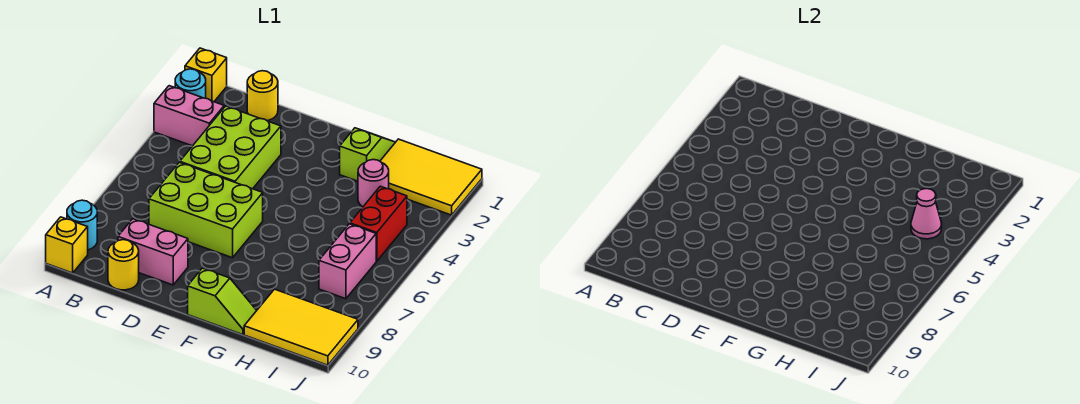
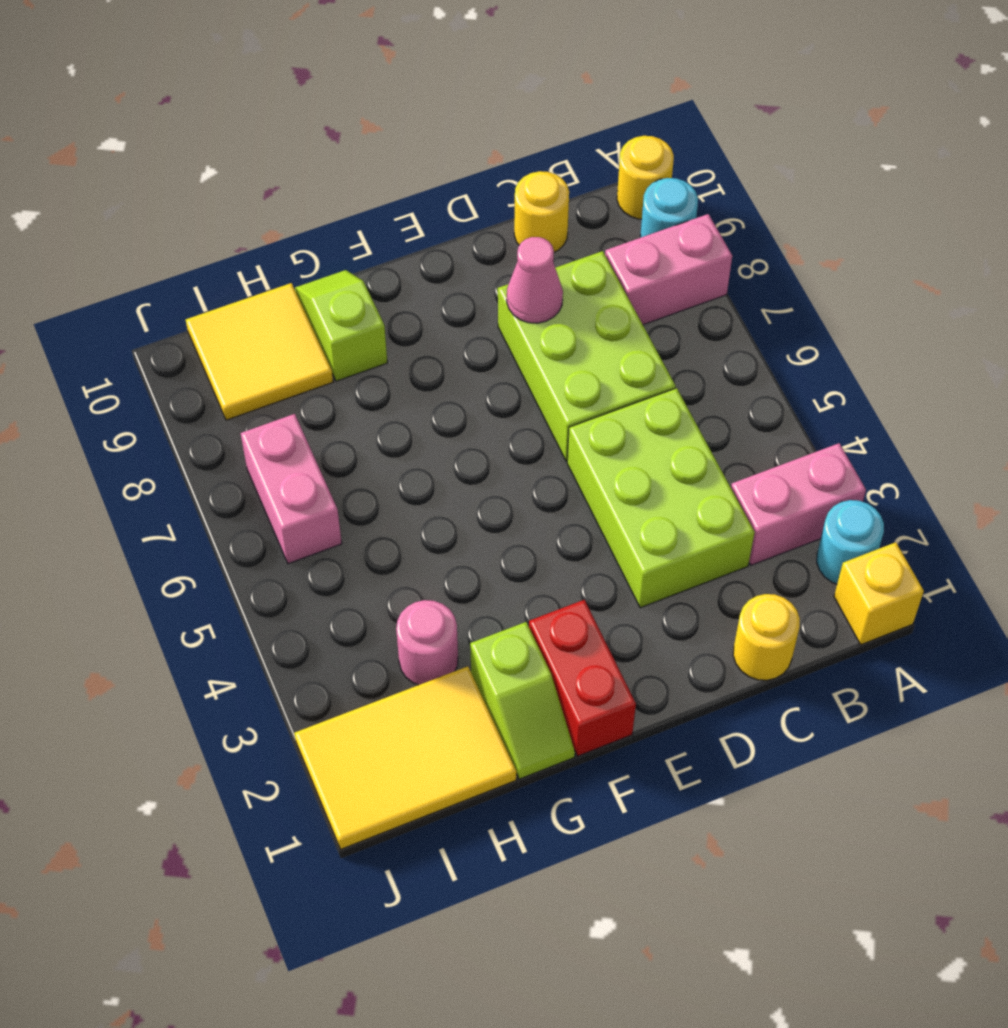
yellow brick A10 level 1 -> yellow round brick A10 level 1
lime brick C6:E7 level 1 -> lime brick C6:D8 level 1
pink brick C9:D9 level 1 -> pink brick A8:B8 level 1
lime slope F10:G10 level 1 top F -> lime slope G9:G10 level 1 top 9
yellow tile H9:J10 level 1 -> yellow tile H9:I10 level 1
red brick I4:I5 level 1 -> red brick F1:F2 level 1
pink cone I4 level 2 -> pink cone D8 level 2

